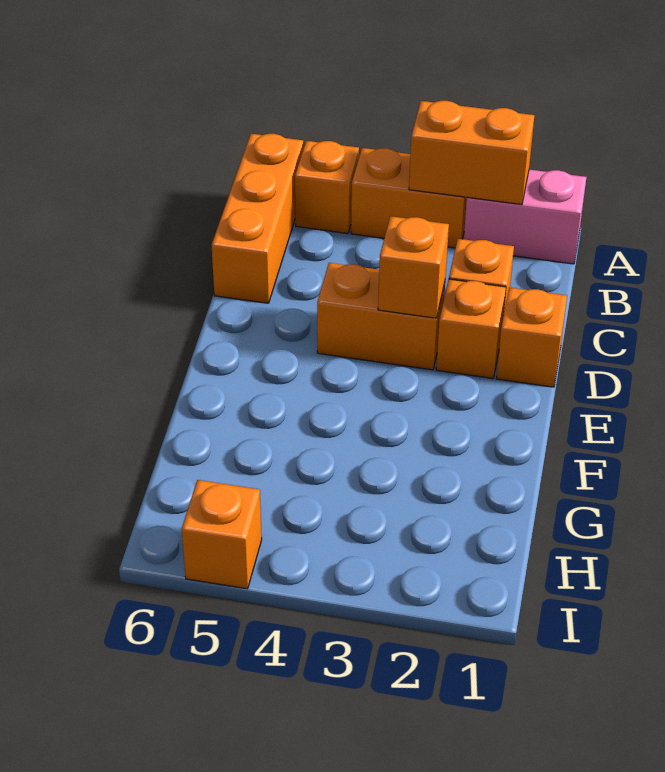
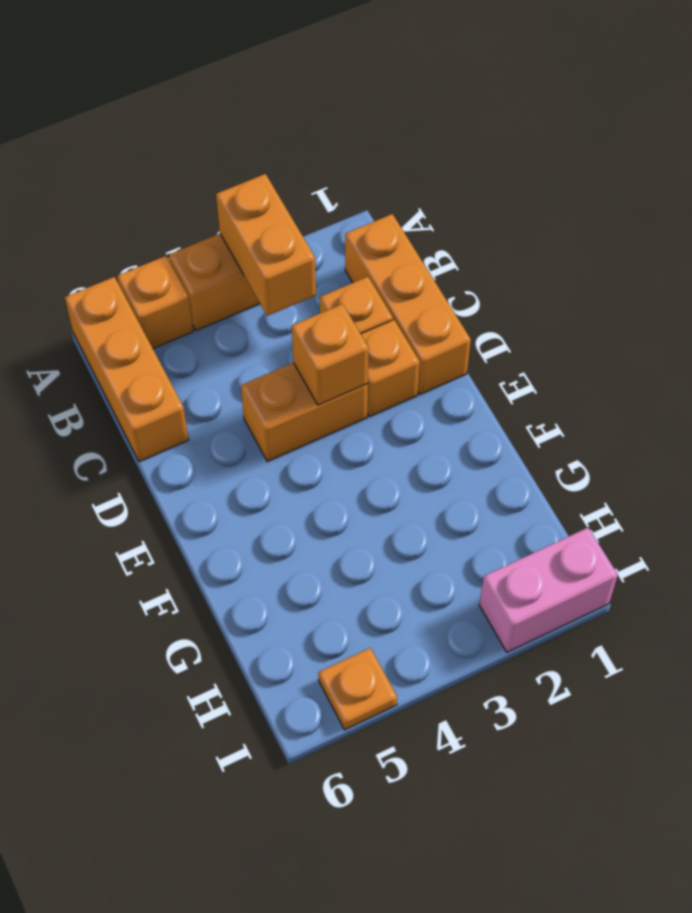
pink brick A1:A2 level 1 -> pink brick I1:I2 level 1
orange brick A2:A3 level 2 -> orange brick A3:B3 level 2
orange brick D1 level 1 -> orange brick B1:D1 level 1
orange brick I5 level 1 -> orange plate I5 level 1

